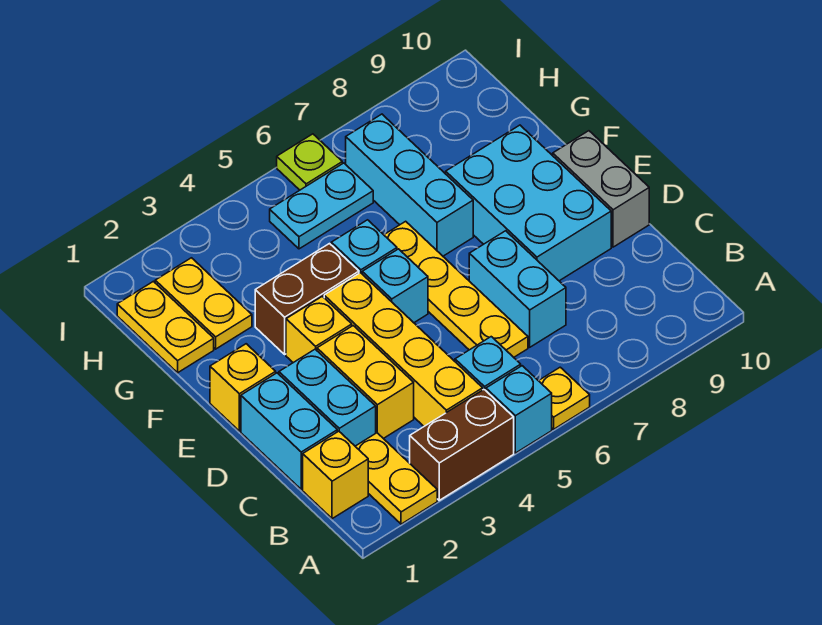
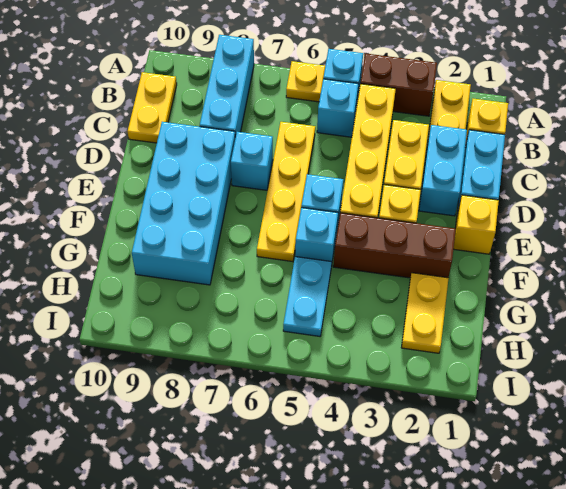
cyan brick C7:D7 level 1 -> cyan brick D7 level 1
cyan brick D8:F9 level 1 -> cyan brick D8:G9 level 1
grey brick D10:E10 level 1 -> none
brown brick F3:F4 level 1 -> brown brick F2:F4 level 1
cyan brick F7:H7 level 1 -> cyan brick A8:C8 level 1
yellow plate G1:H1 level 1 -> yellow plate B10:C10 level 1
cyan plate H5:H6 level 1 -> cyan plate G5:H5 level 1
lime plate I6 level 1 -> none

